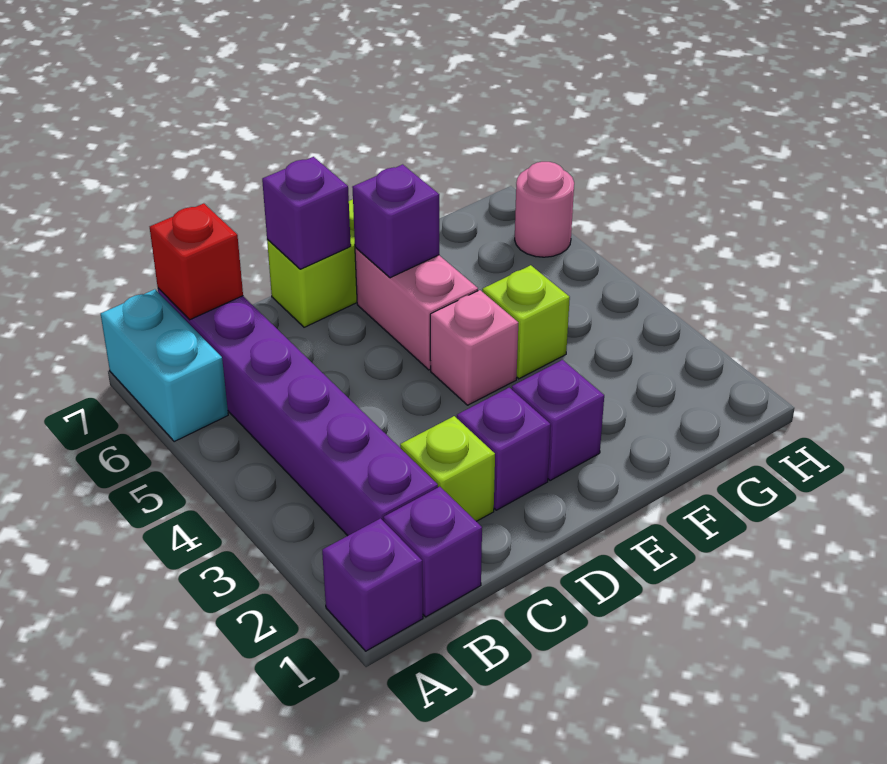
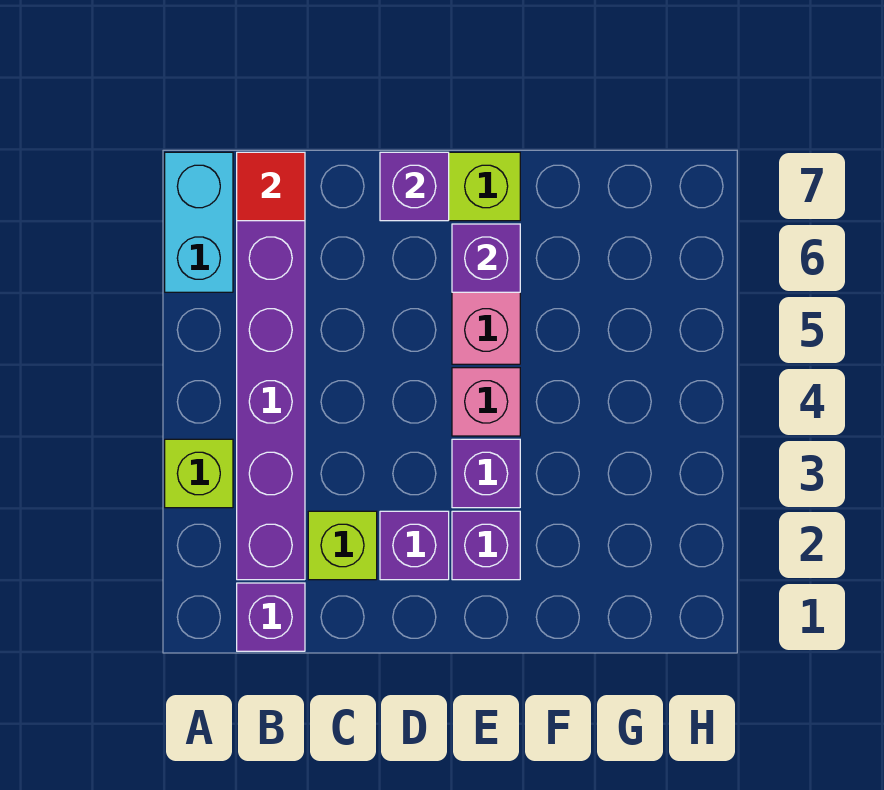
purple brick A1 level 1 -> purple brick E3 level 1
red brick B7 level 2 -> red tile B7 level 2
lime brick F4 level 1 -> lime brick A3 level 1
pink round brick H6 level 1 -> none

